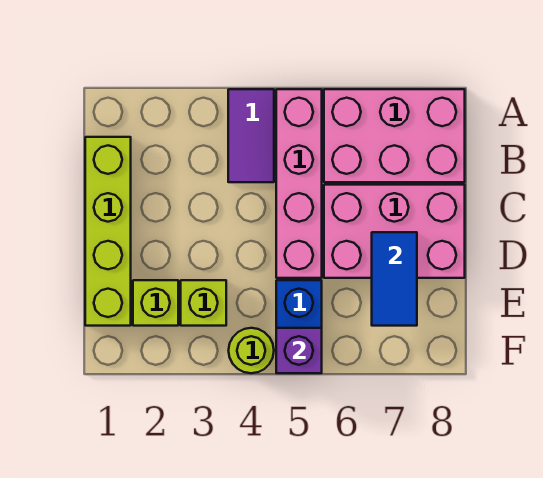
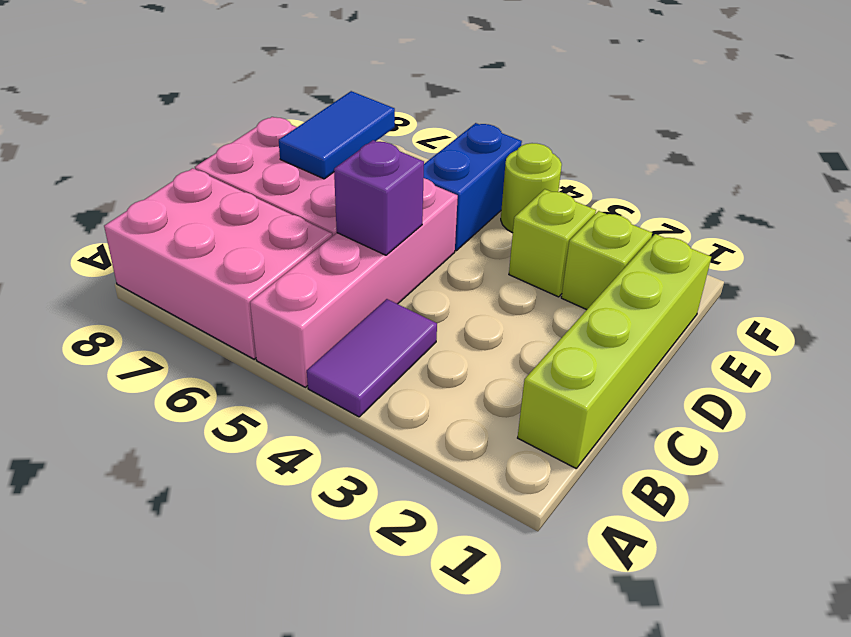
purple brick F5 level 2 -> purple brick C5 level 2

